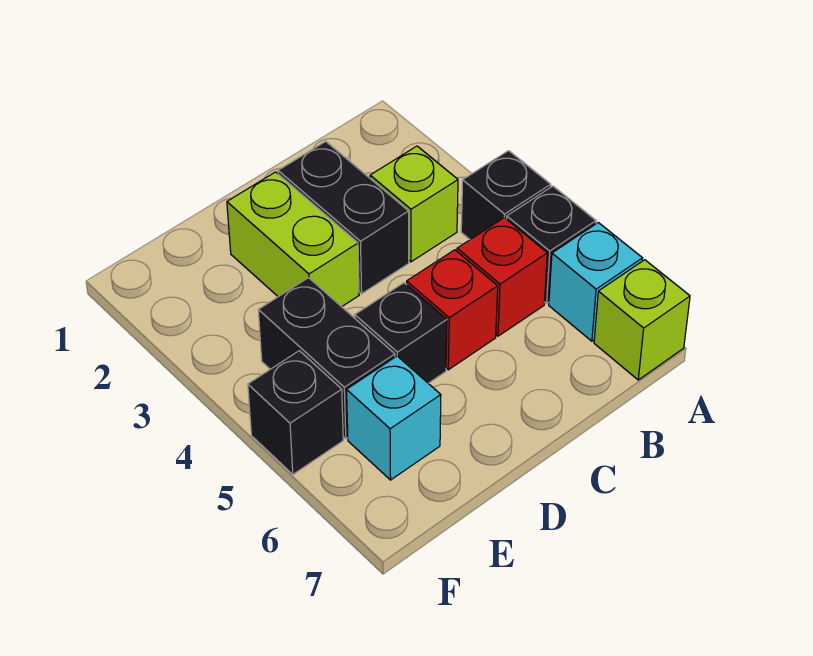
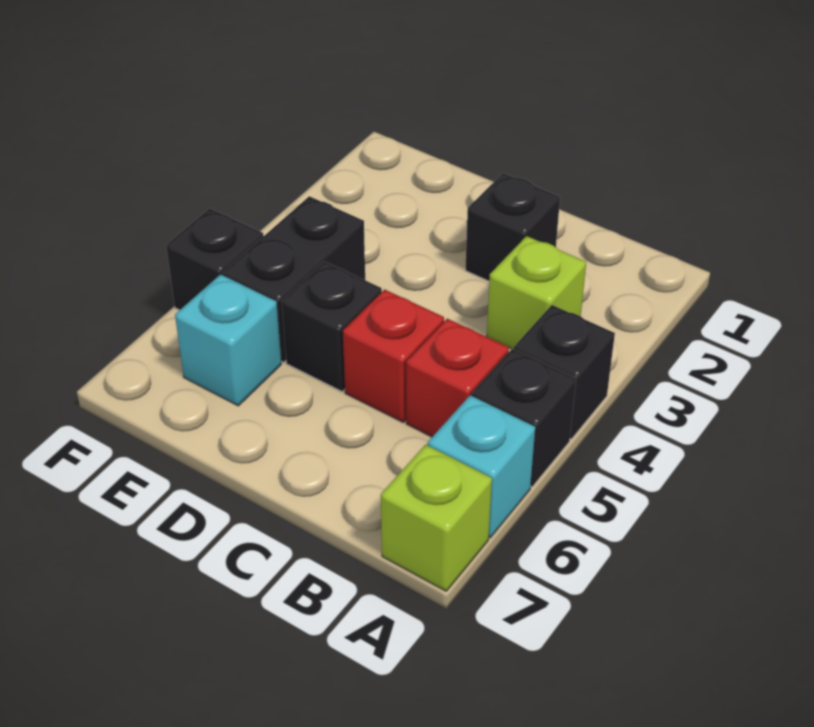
black brick C2:C3 level 1 -> black brick C2 level 1
lime brick D2:D3 level 1 -> none

